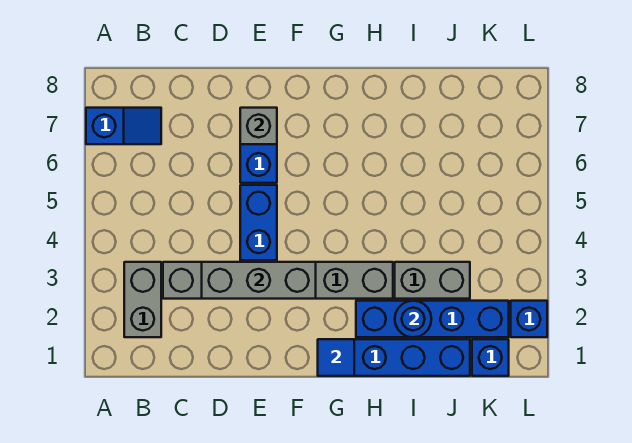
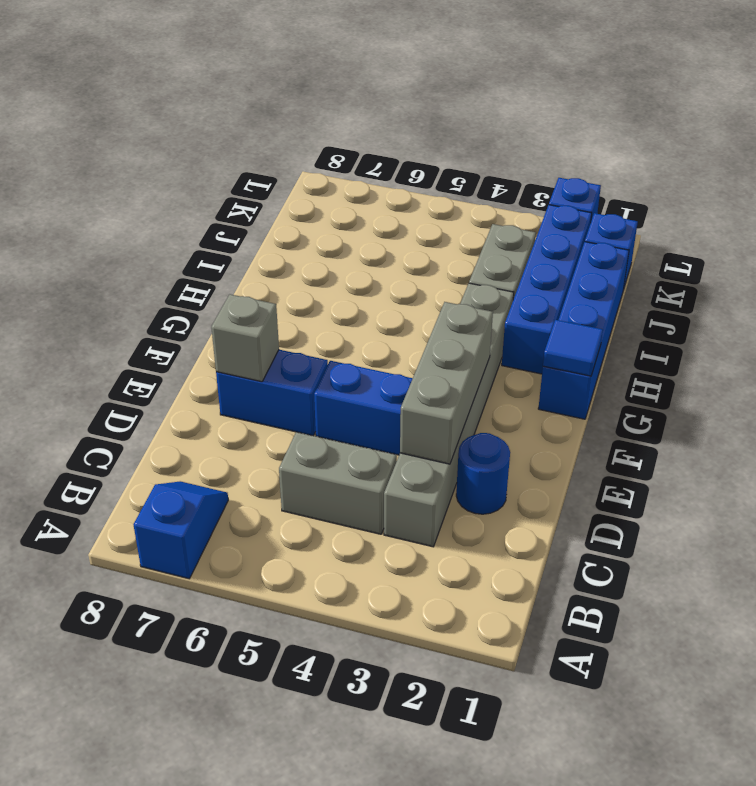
grey brick B2:B3 level 1 -> grey brick C4:C5 level 1
blue round brick I2 level 2 -> blue round brick D2 level 1

